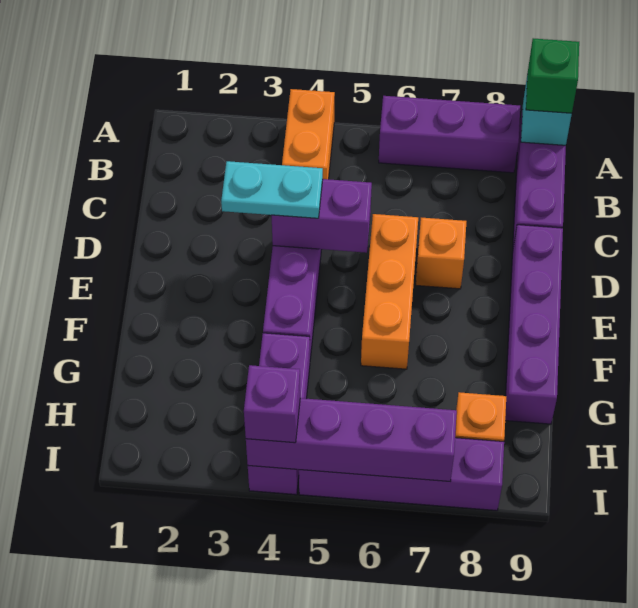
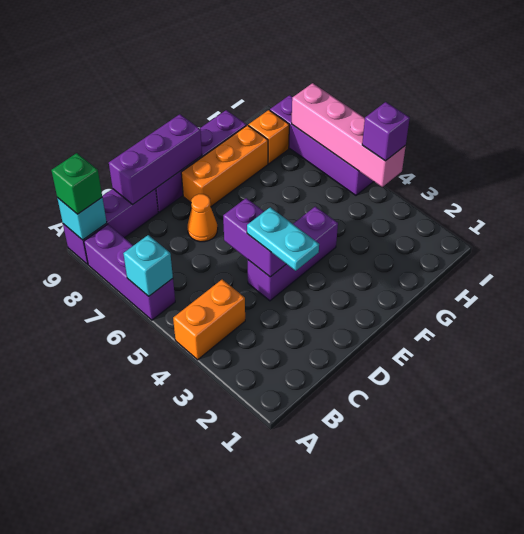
none -> cyan brick A6 level 2
orange brick D6:F6 level 1 -> orange brick E8:G8 level 1
orange brick D7 level 1 -> orange cone D7 level 1
purple brick G4:I4 level 1 -> purple brick C9:E9 level 2
purple brick I4:I7 level 2 -> pink brick I4:I7 level 2

